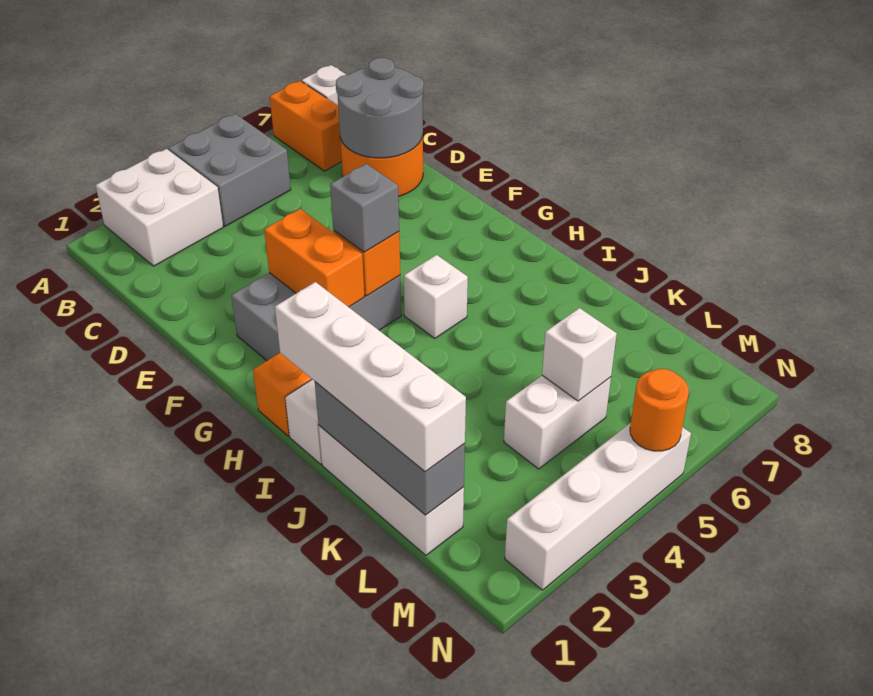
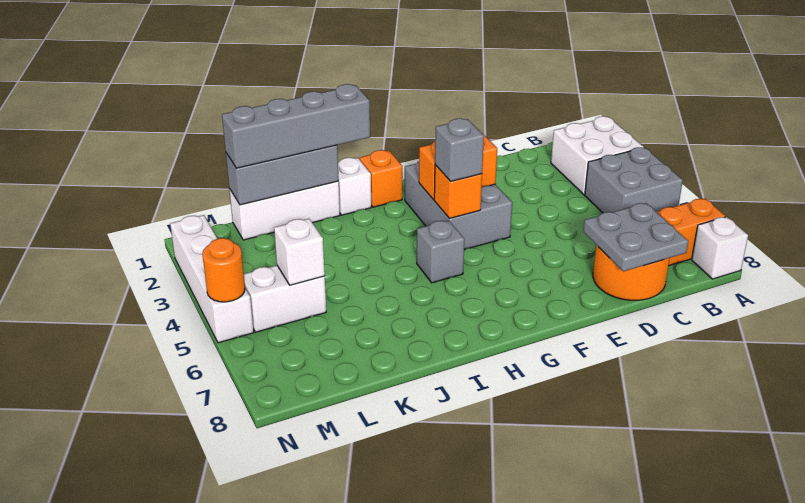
grey round brick C7:D8 level 2 -> grey plate C7:D8 level 2
white brick H5 level 1 -> grey brick H5 level 1
white brick I1:L1 level 3 -> grey brick I1:L1 level 3
white brick L4:L5 level 1 -> white brick L5:M5 level 1

